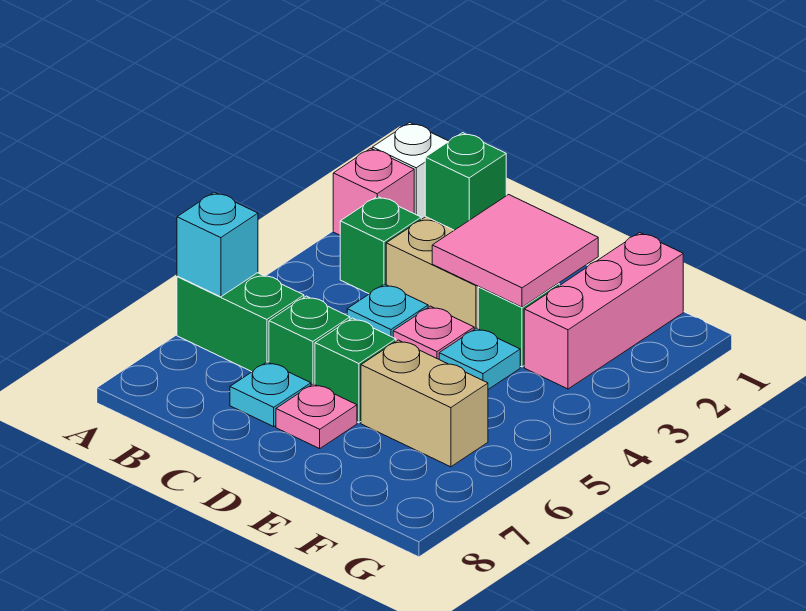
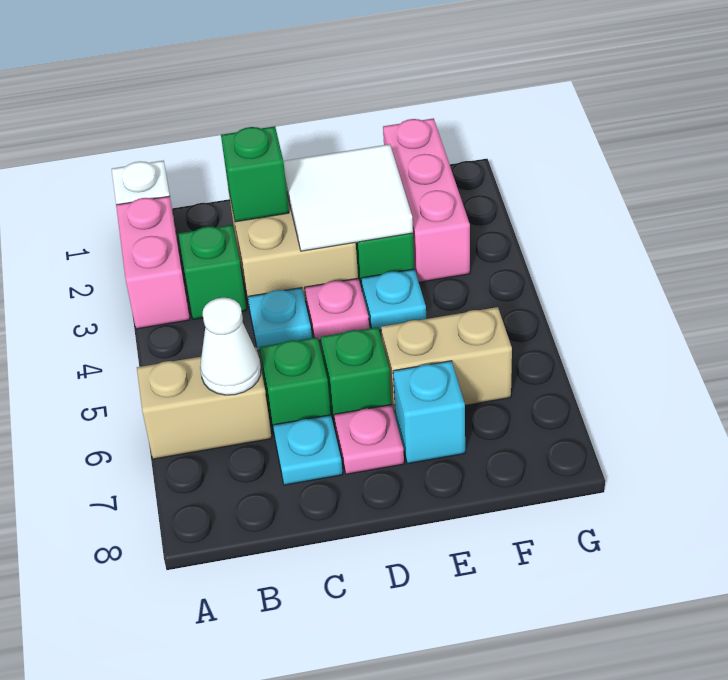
pink brick A2 level 1 -> pink brick A2:A3 level 1
green brick A6:B6 level 1 -> tan brick A6:B6 level 1
cyan brick A6 level 2 -> cyan brick E7 level 1
none -> white cone B6 level 2
pink tile D2:E3 level 2 -> white tile D2:E3 level 2

